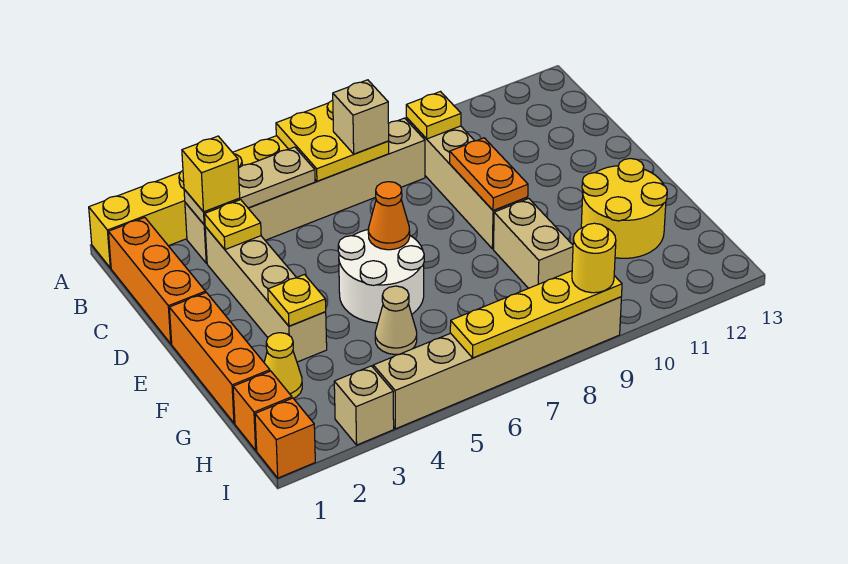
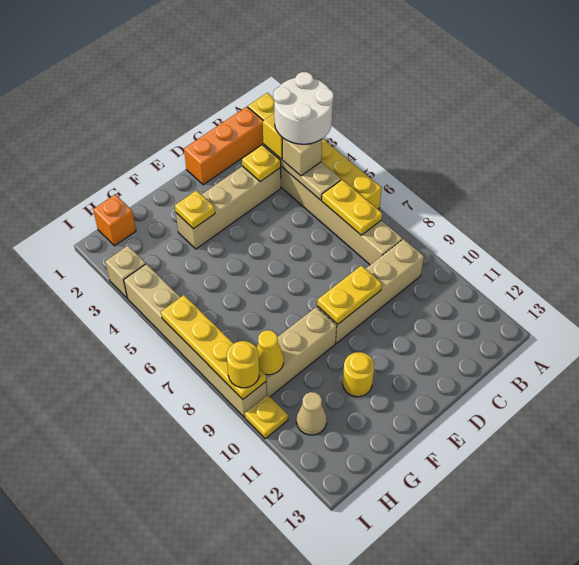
yellow plate A6:B7 level 2 -> yellow plate B6:B7 level 2
tan brick B7 level 3 -> tan brick B4 level 3
yellow plate B9 level 2 -> yellow plate I10 level 1
orange plate D9:E9 level 2 -> yellow plate D9:E9 level 2
orange brick E1:G1 level 1 -> none
white round brick E5:F6 level 1 -> white round brick A3:B4 level 4
orange cone E6 level 2 -> none
tan brick F9:G9 level 1 -> tan brick F9:H9 level 1
yellow round brick F11:G12 level 1 -> yellow round brick F11 level 1
yellow cone G2 level 1 -> yellow cone H9 level 2
tan cone G5 level 1 -> tan cone H11 level 1
orange brick I1 level 1 -> none

